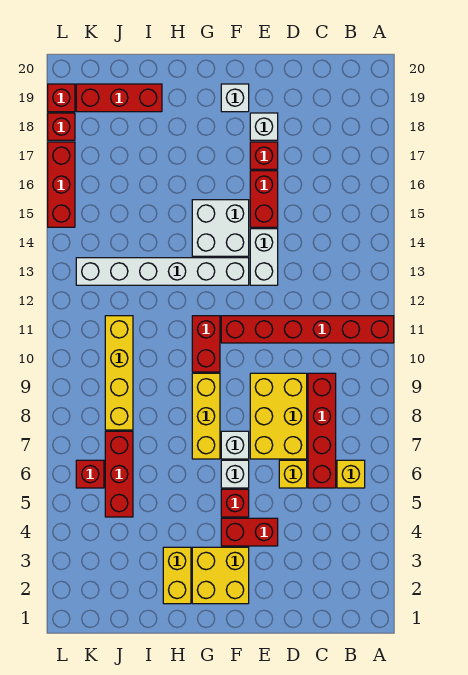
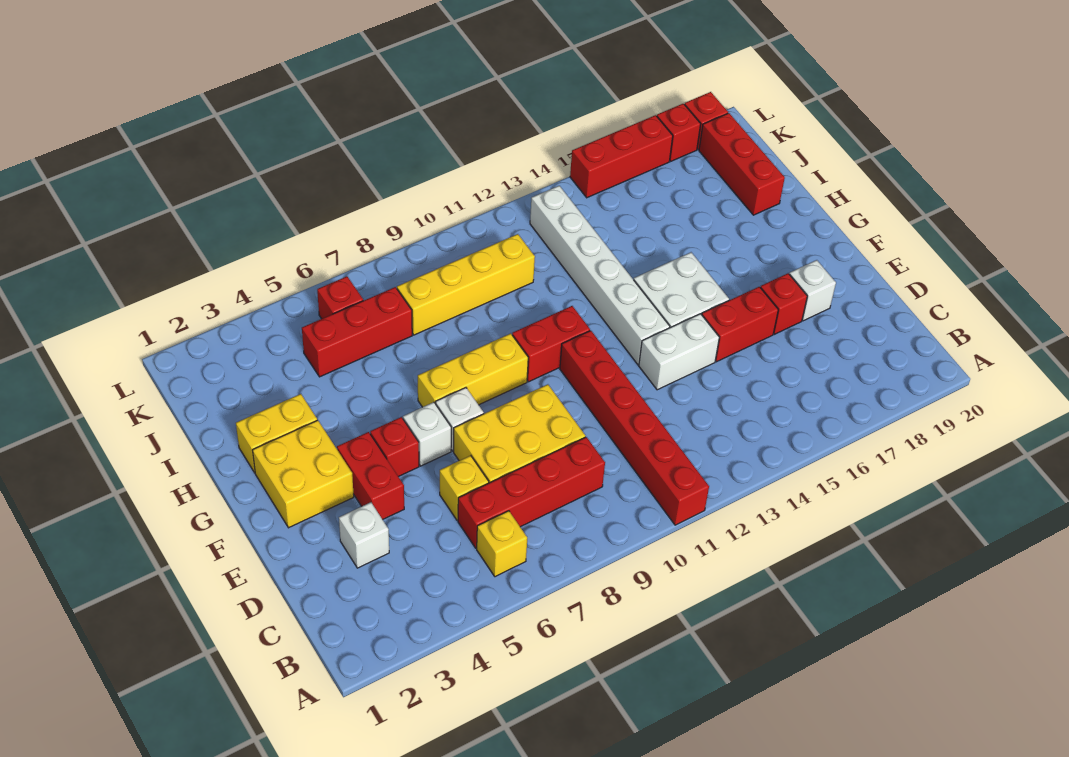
white brick F19 level 1 -> white brick D3 level 1

